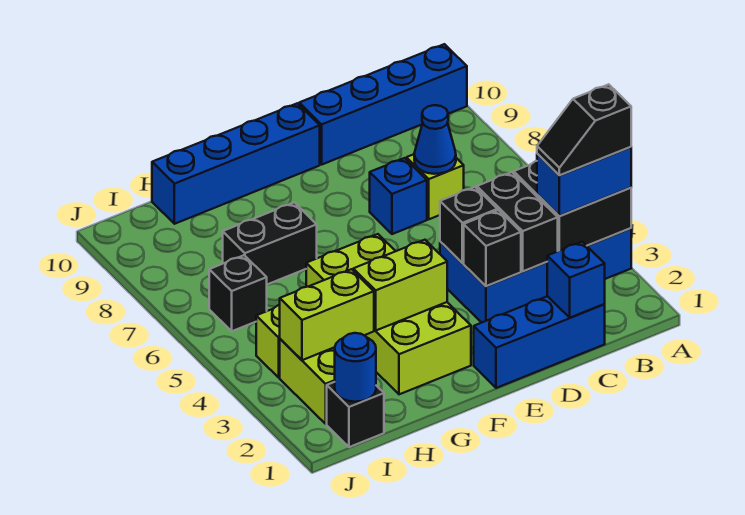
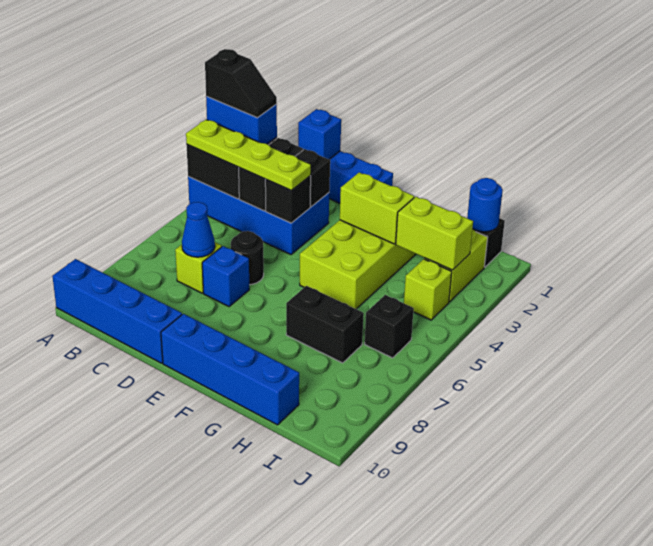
none -> lime plate A4:D4 level 3
none -> black round brick D6 level 1

